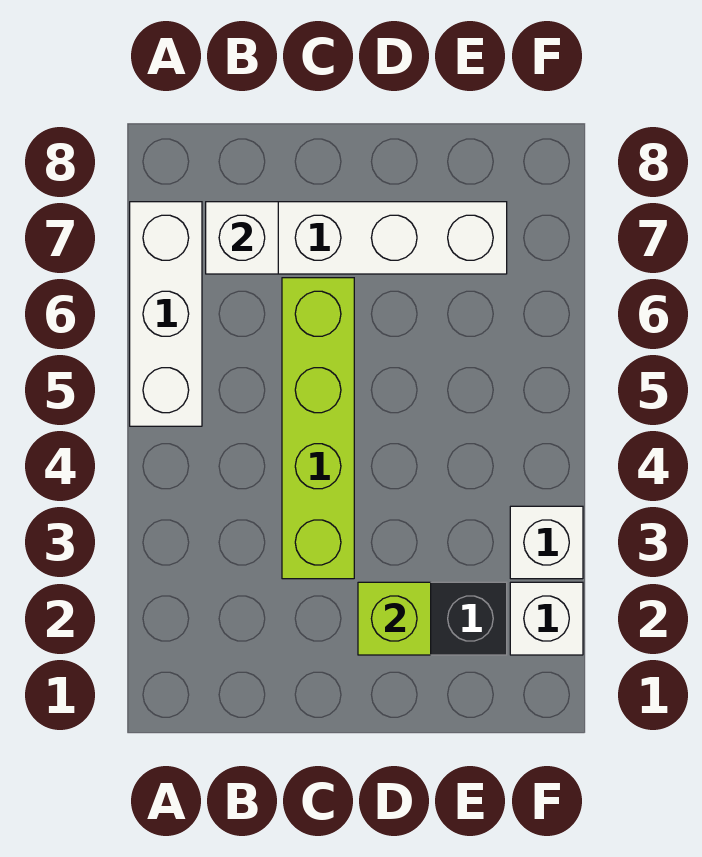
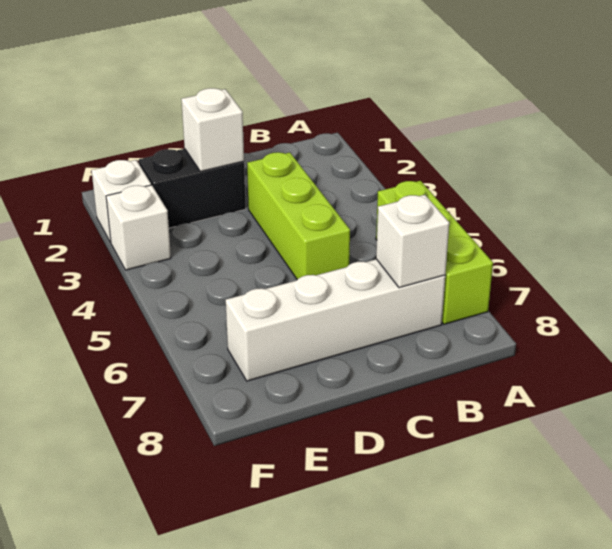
white brick A5:A7 level 1 -> lime brick A5:A7 level 1
lime brick C3:C6 level 1 -> lime brick C3:C5 level 1
lime brick D2 level 2 -> white brick D2 level 2

